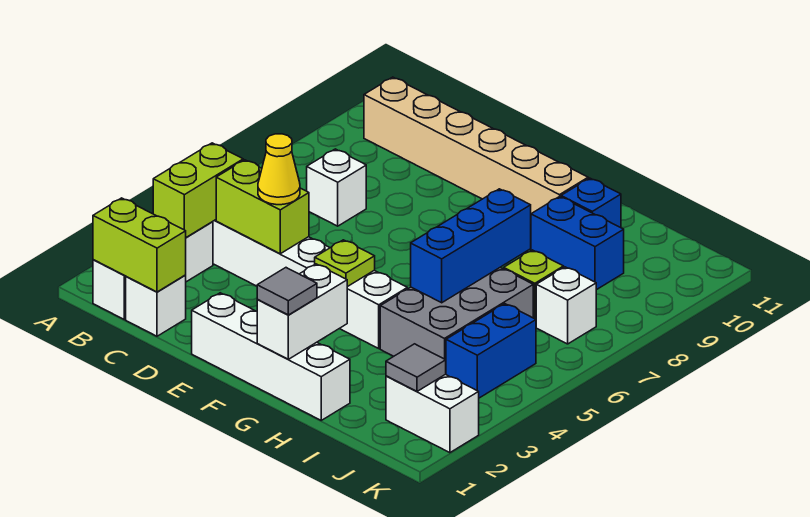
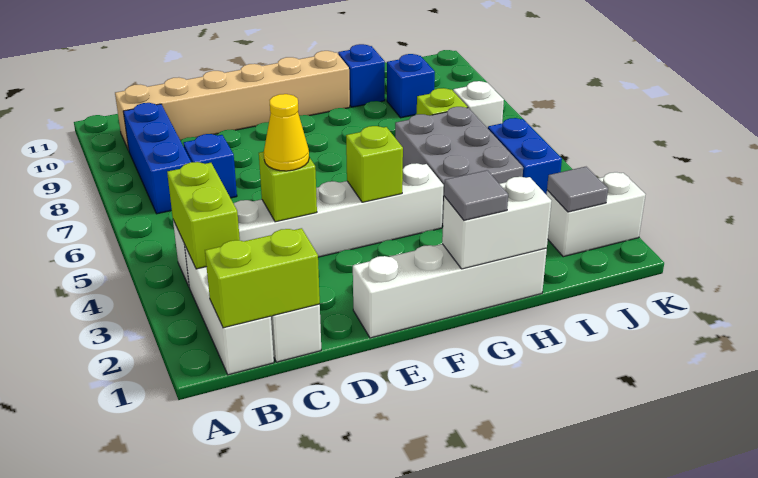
lime brick C4:D4 level 2 -> lime brick D4 level 2
white brick C7 level 1 -> blue brick C7 level 1
lime plate F4 level 2 -> lime brick F4 level 2
white brick G1:G2 level 2 -> white brick G1:H1 level 2
blue brick H5:H7 level 2 -> blue brick B7:B9 level 1
blue brick H9:I9 level 1 -> blue brick I9 level 1

